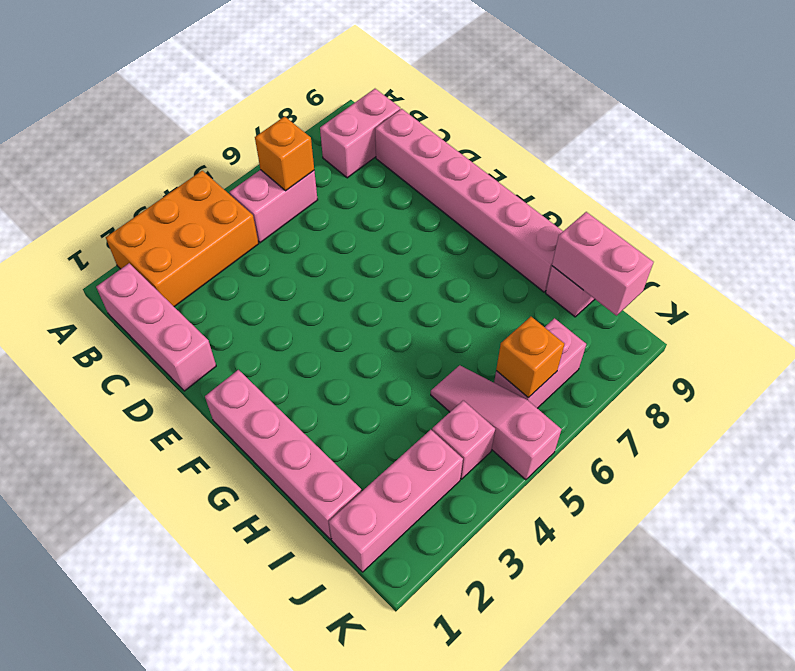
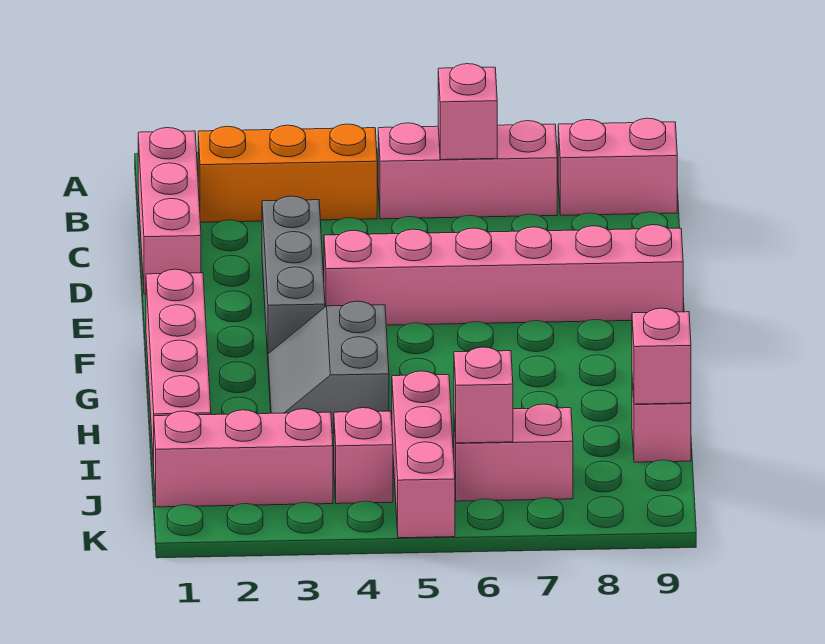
orange brick A2:B4 level 1 -> orange brick B2:B4 level 1
pink brick B5:B6 level 1 -> pink brick B5:B7 level 1
orange brick B6 level 2 -> pink brick B6 level 2
pink brick C9:H9 level 1 -> pink brick E4:E9 level 1
none -> grey brick D3:F3 level 1
none -> grey slope G3:H4 level 1 top 4
pink slope I5:K5 level 1 top K -> pink brick I5:K5 level 1
pink brick I9:J9 level 2 -> pink brick I9 level 2
orange brick J6 level 2 -> pink brick J6 level 2

